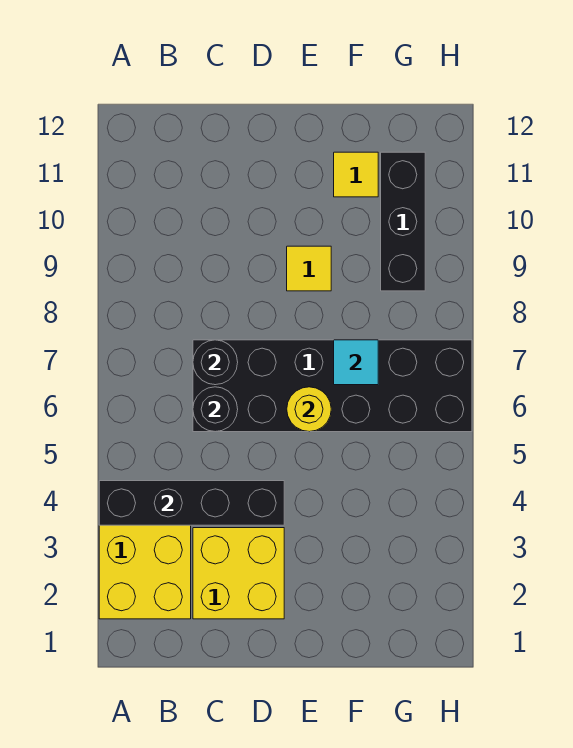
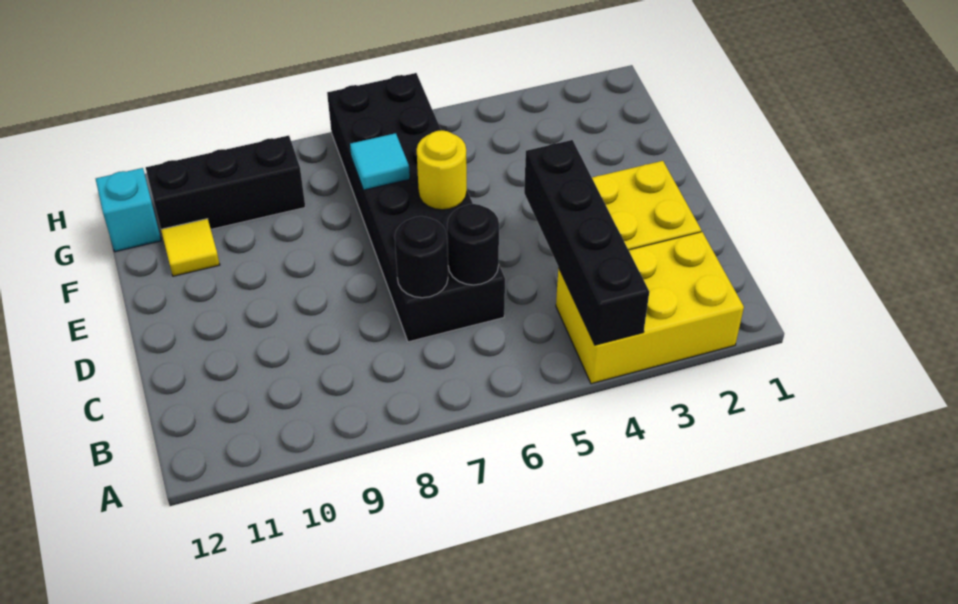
yellow tile E9 level 1 -> none
none -> cyan brick G12 level 1

